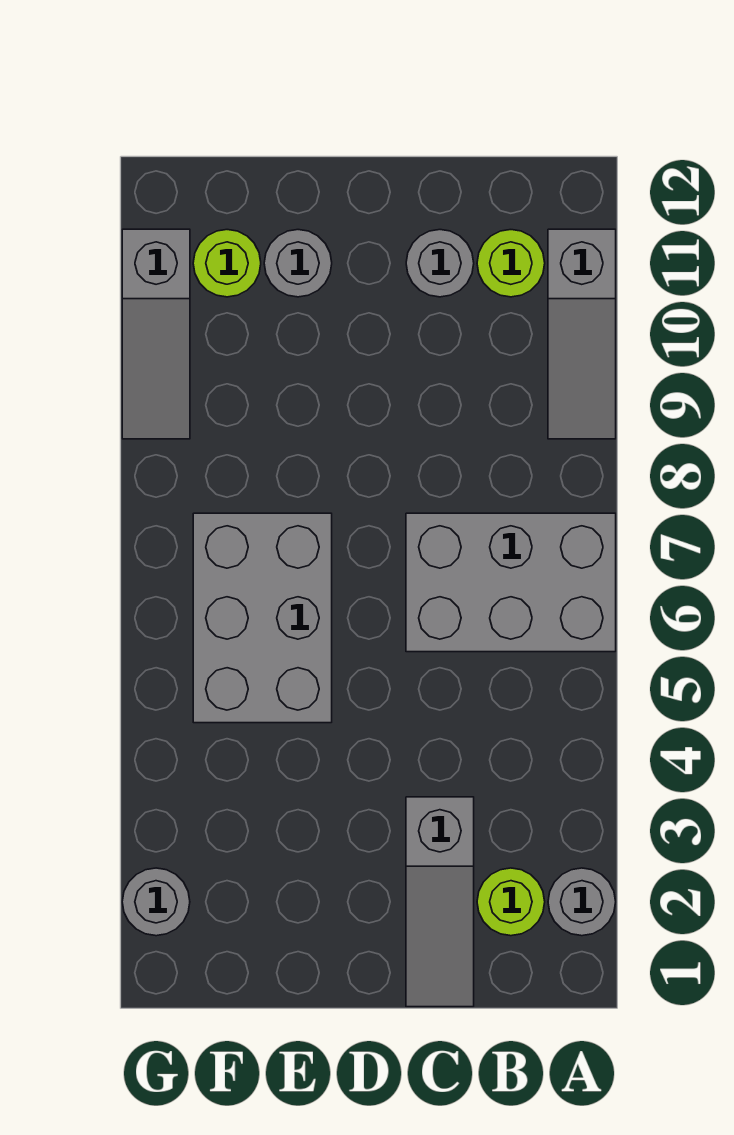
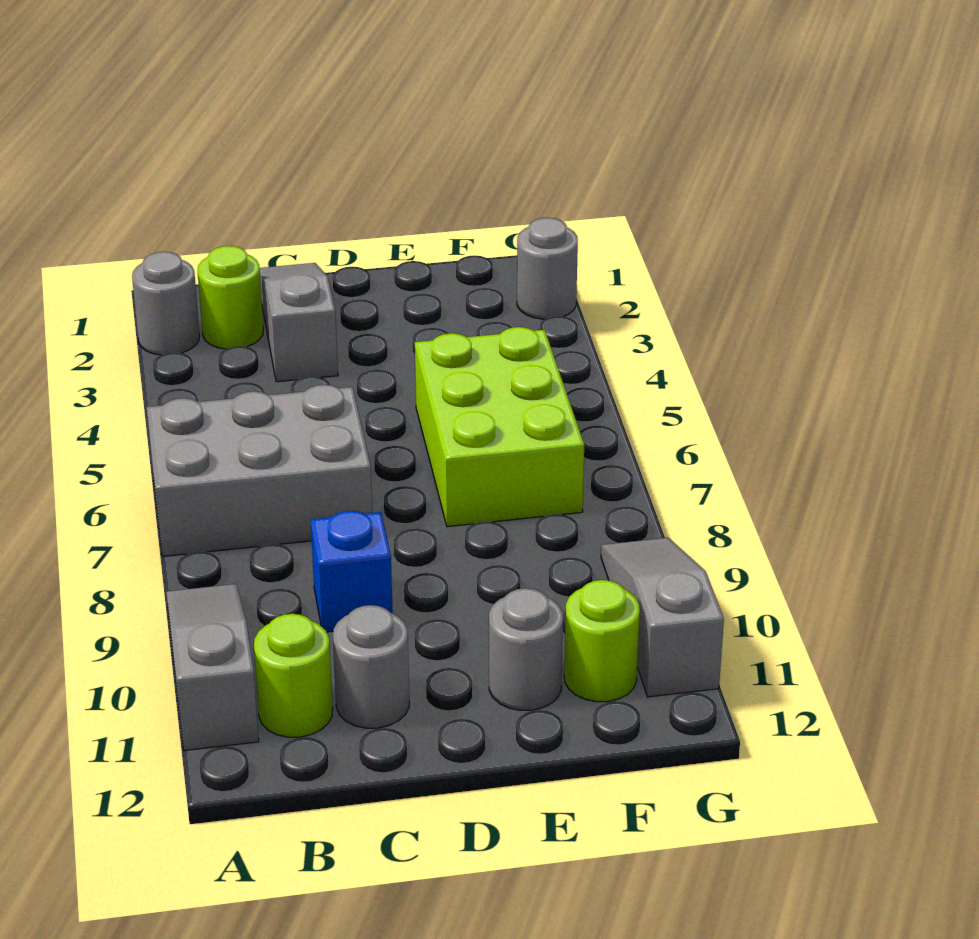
none -> blue brick C9 level 1
grey brick E5:F7 level 1 -> lime brick E5:F7 level 1

